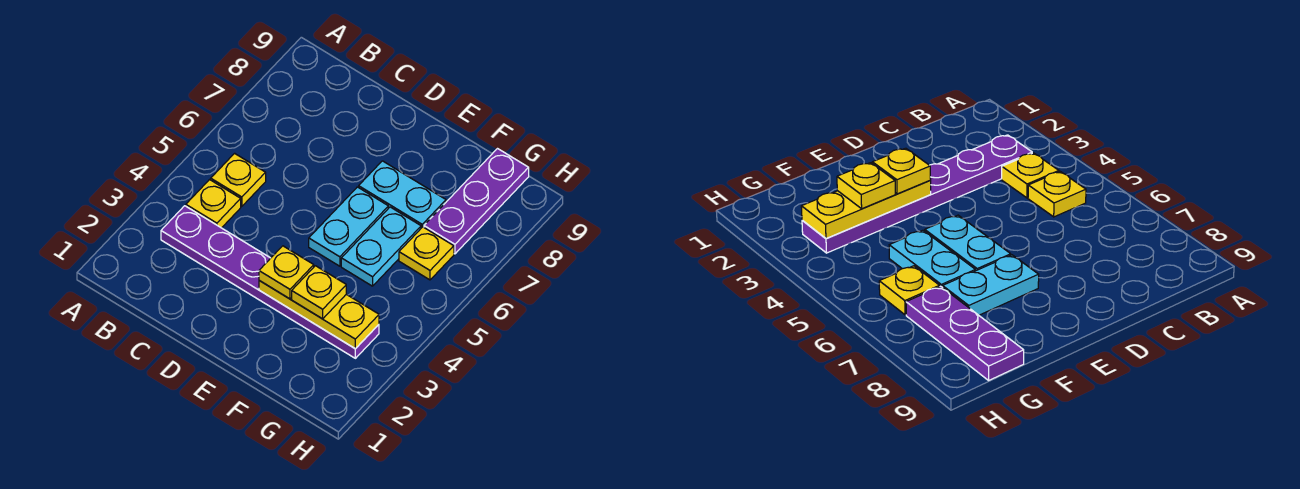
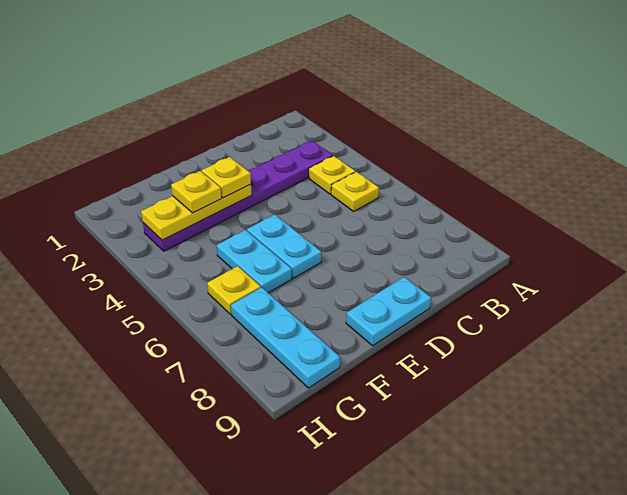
cyan plate E7:F7 level 1 -> cyan plate D9:E9 level 1
purple plate G7:G9 level 1 -> cyan plate G7:G9 level 1

